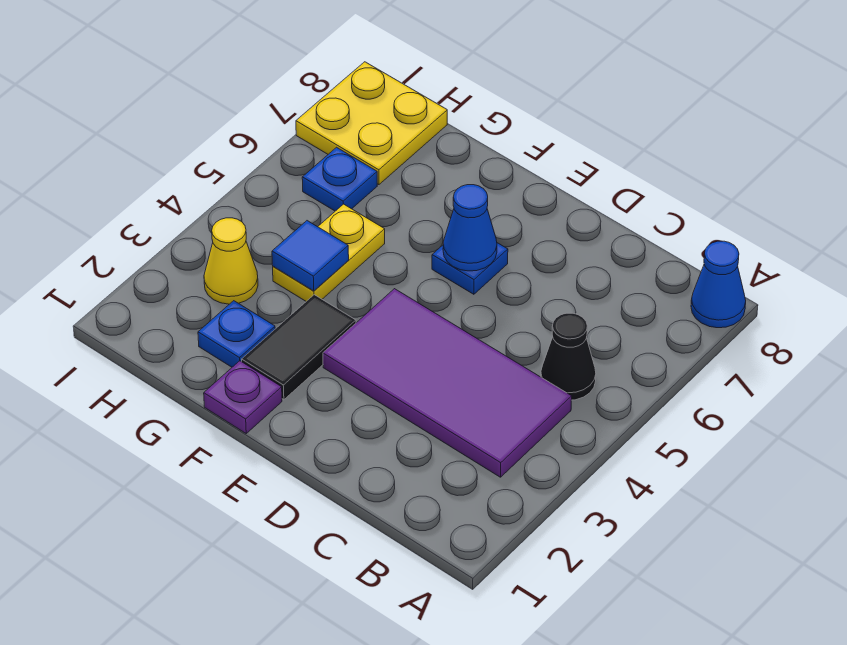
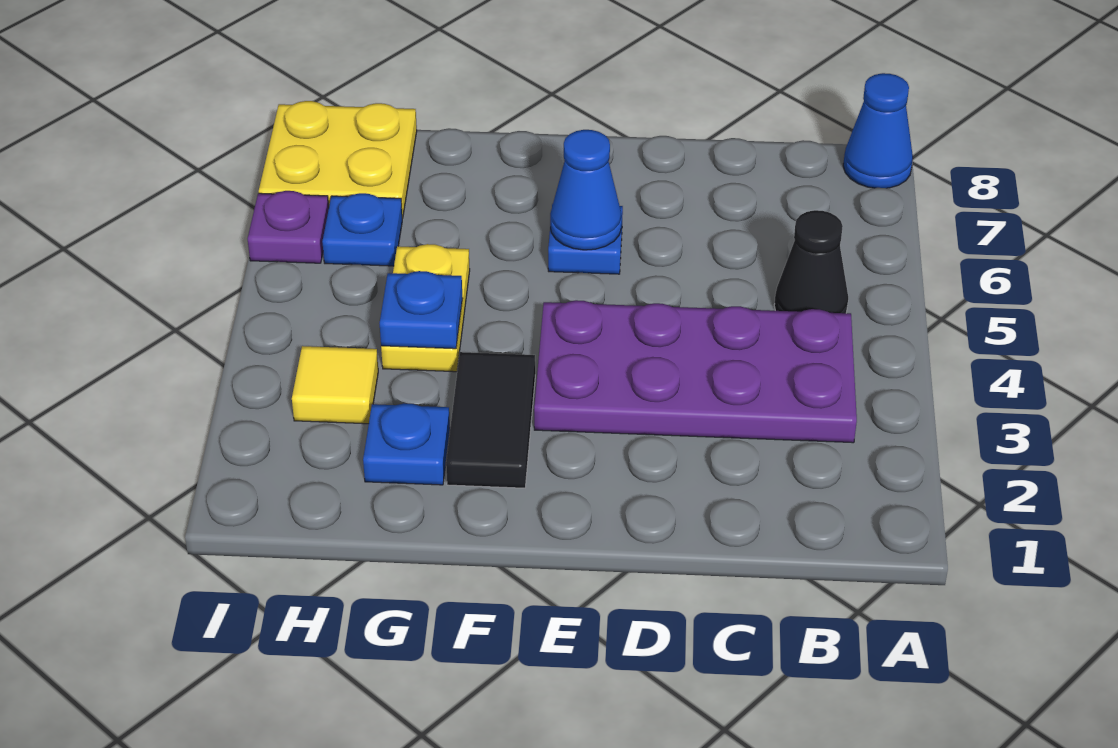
purple tile B3:E4 level 1 -> purple plate B3:E4 level 1
purple plate F1 level 1 -> purple plate I6 level 1
blue tile G4 level 2 -> blue plate G4 level 2
yellow cone H3 level 1 -> yellow tile H3 level 1

